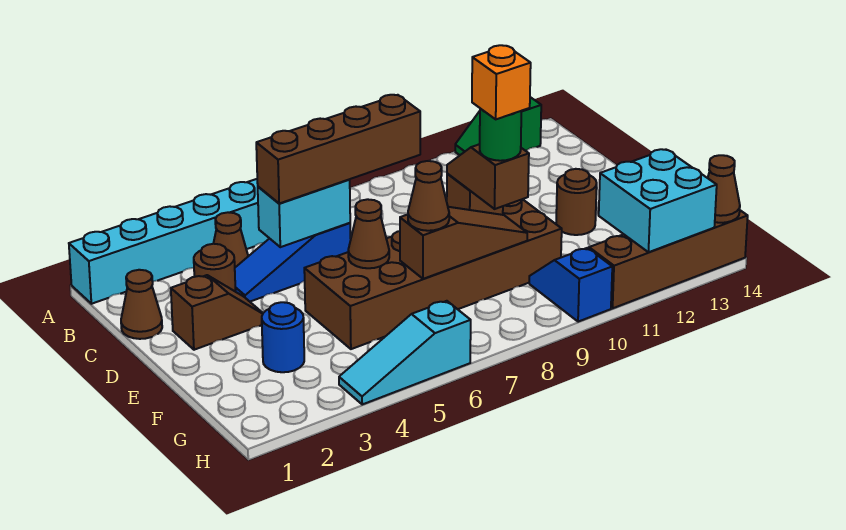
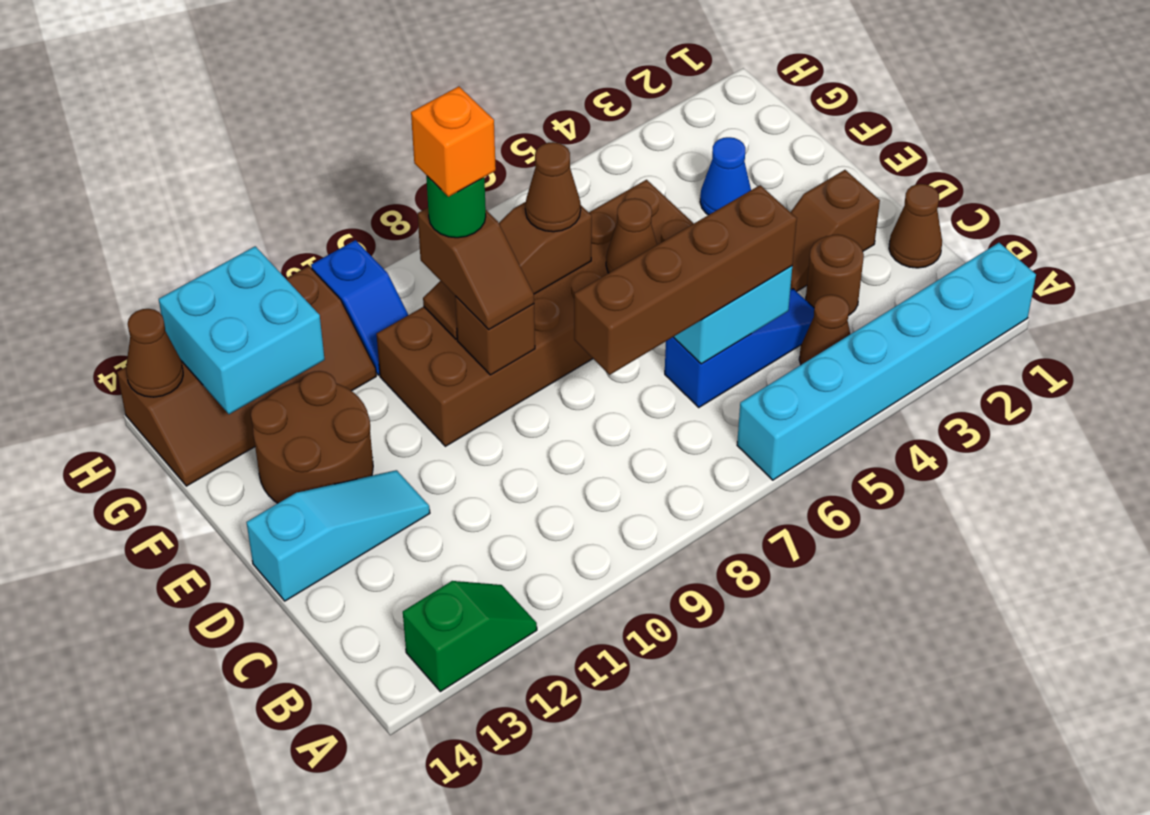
brown round brick E12 level 1 -> brown round brick E12:F13 level 1
blue round brick F3 level 1 -> blue cone F3 level 1
cyan slope H4:H6 level 1 top 6 -> cyan slope D12:D14 level 1 top 14

